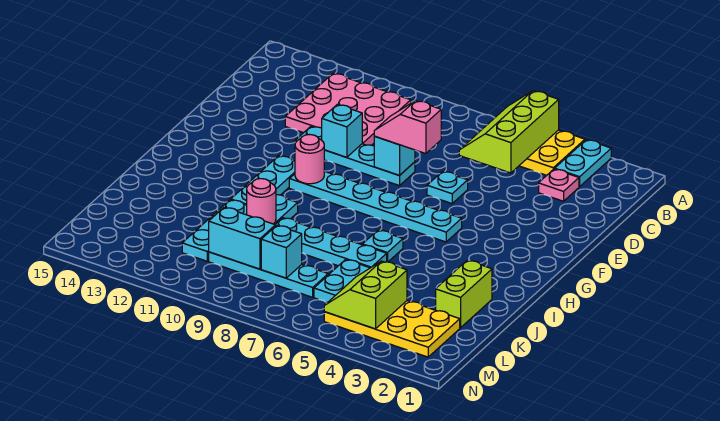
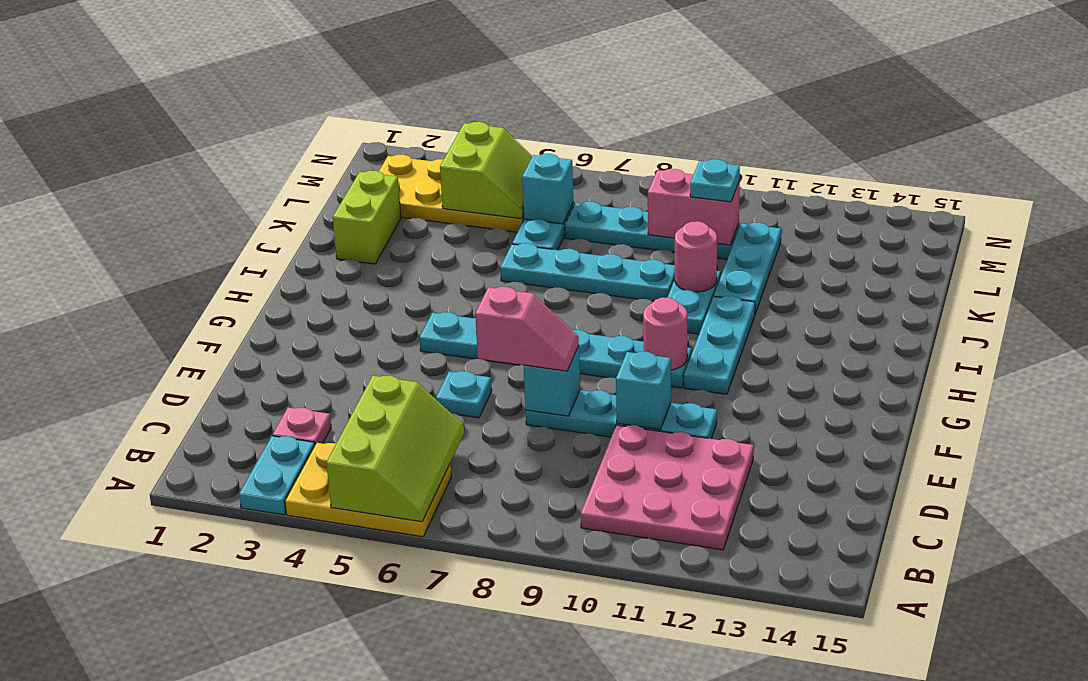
cyan plate I6 level 1 -> cyan plate L10 level 3
cyan brick L8 level 2 -> cyan brick L6 level 2
cyan brick L9:L10 level 2 -> pink brick L9:L10 level 2

